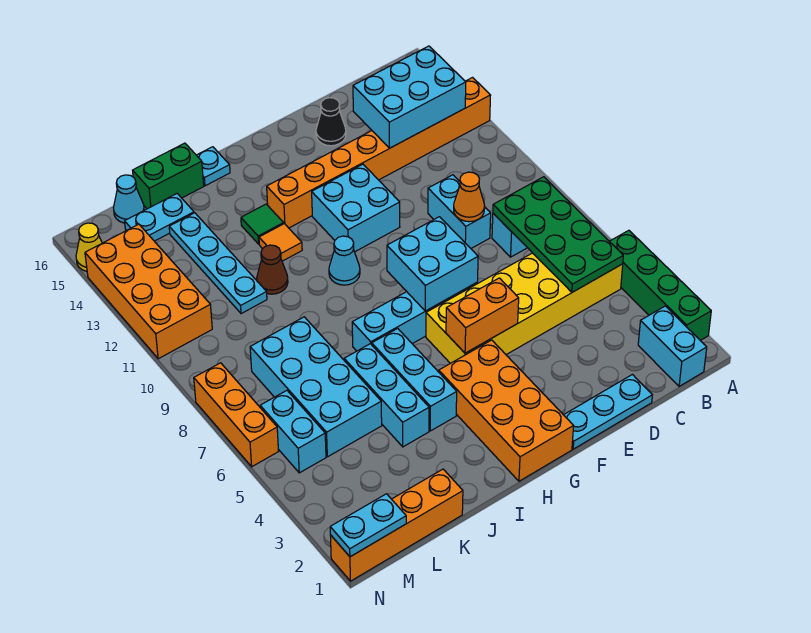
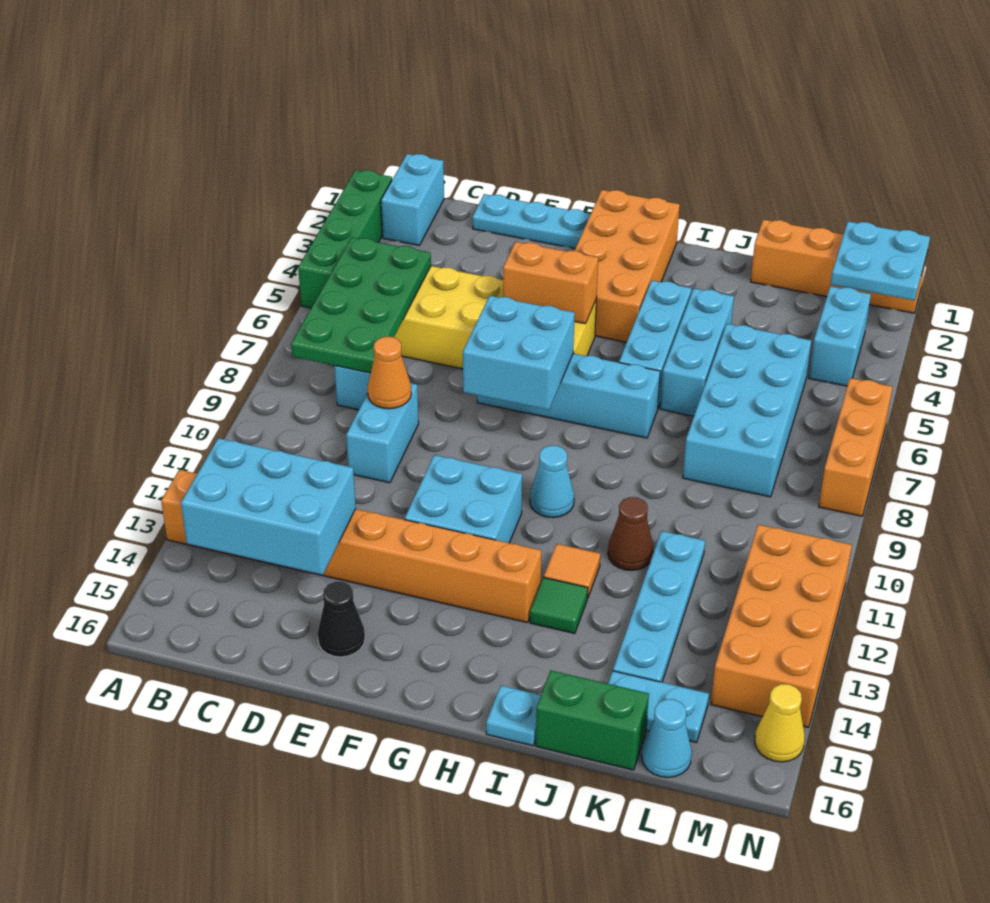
cyan plate M1:N1 level 2 -> cyan plate M1:N2 level 2
cyan brick M5:M6 level 1 -> cyan brick M3:M4 level 1

